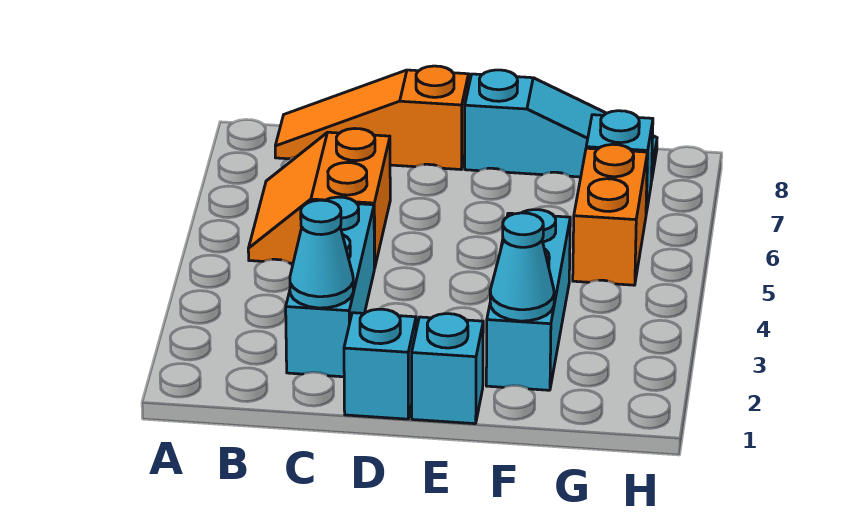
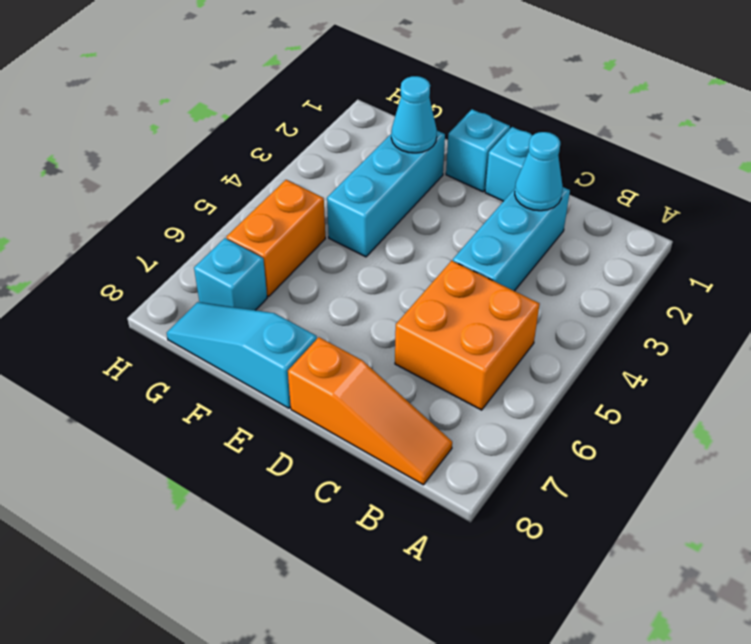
orange slope B5:C6 level 1 top C -> orange brick B5:C6 level 1

